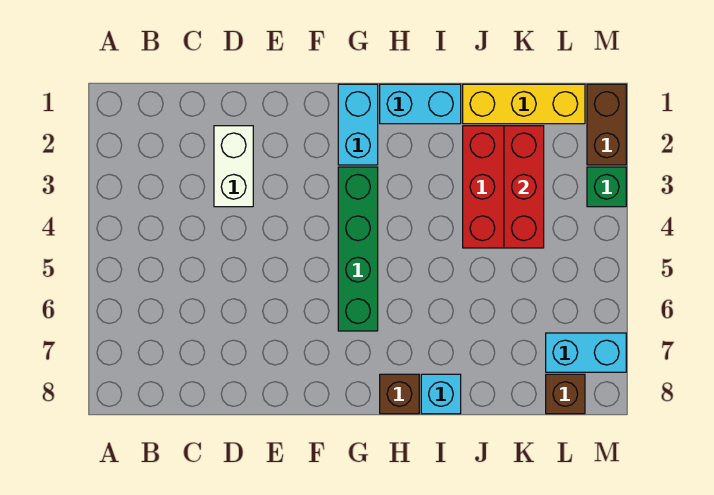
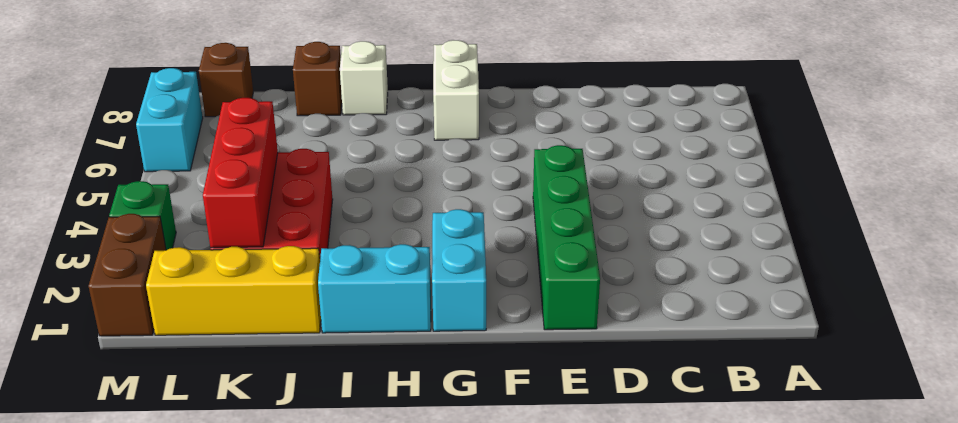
white brick D2:D3 level 1 -> white brick G7:G8 level 1
green brick G3:G6 level 1 -> green brick E1:E4 level 1
brown brick H8 level 1 -> brown brick J8 level 1
cyan brick I8 level 1 -> white brick I8 level 1
cyan brick L7:M7 level 1 -> cyan brick M6:M7 level 1

